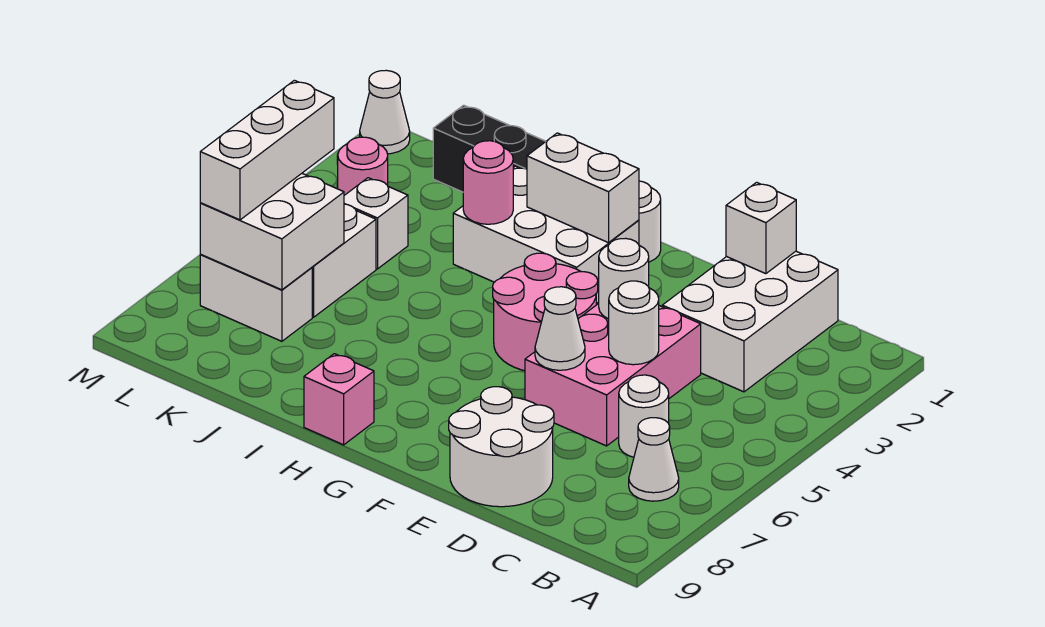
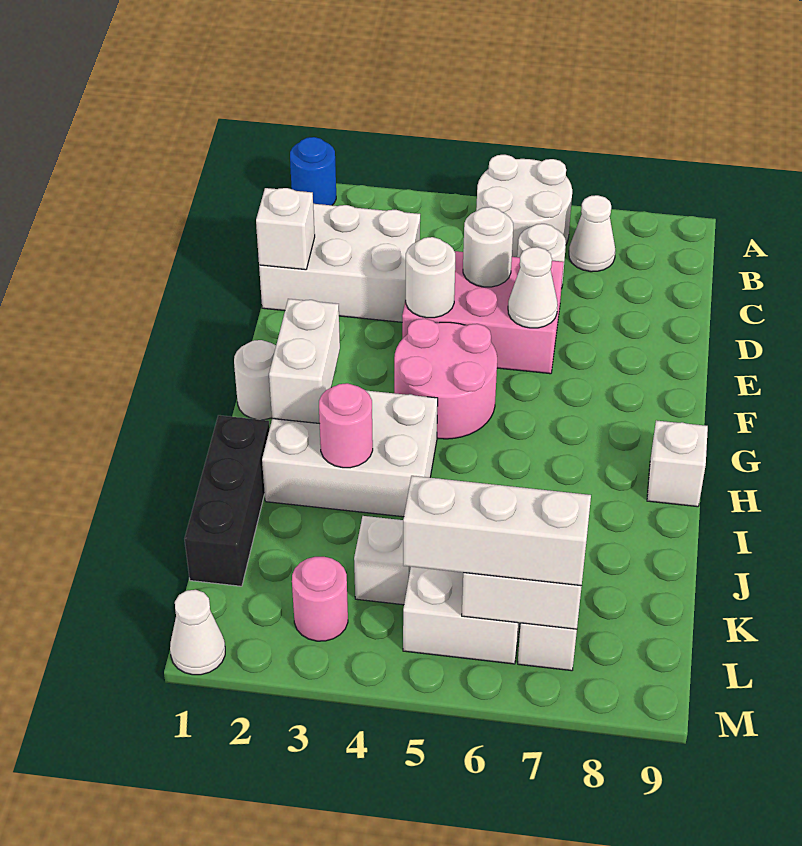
none -> blue round brick A1 level 1
white round brick D8:E9 level 1 -> white round brick A5:B6 level 1
white brick G2:I3 level 1 -> white brick H2:I4 level 1
pink brick H9 level 1 -> white brick H9 level 1

